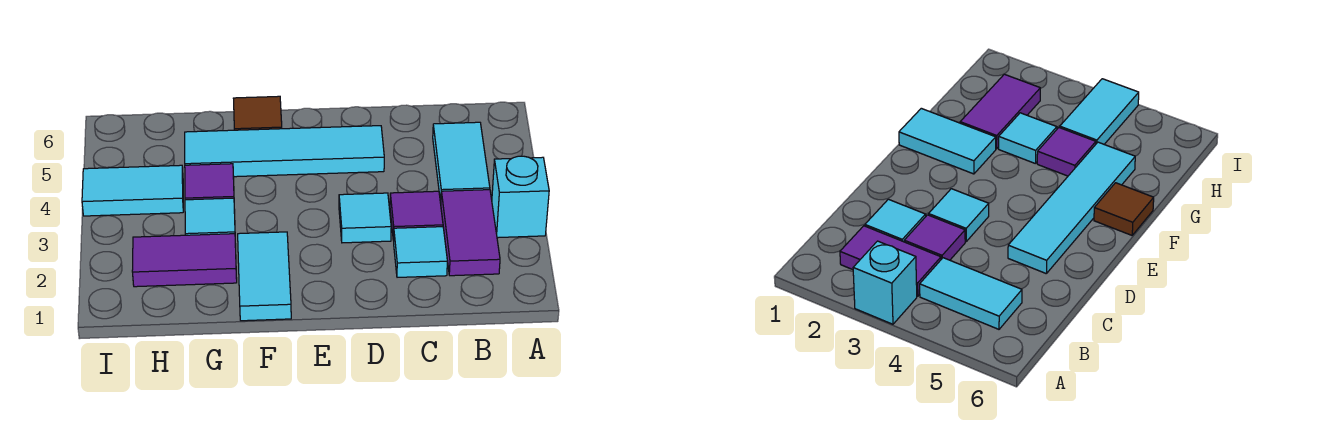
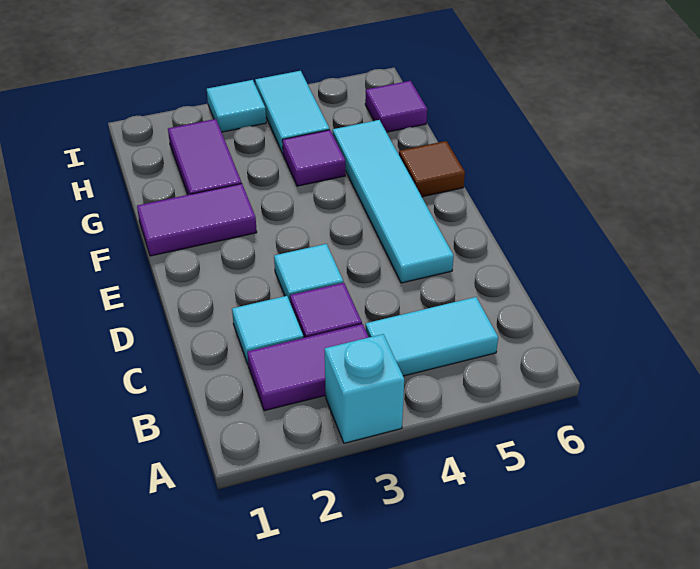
cyan tile F1:F2 level 1 -> purple tile F1:F2 level 1
cyan tile G3 level 1 -> cyan tile I3 level 1
none -> purple tile H6 level 1

